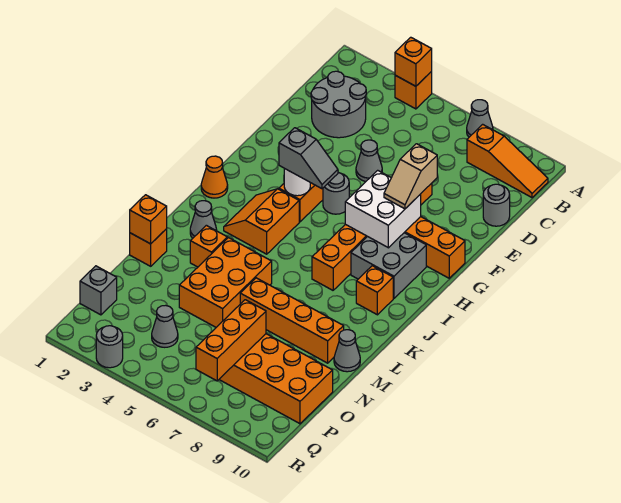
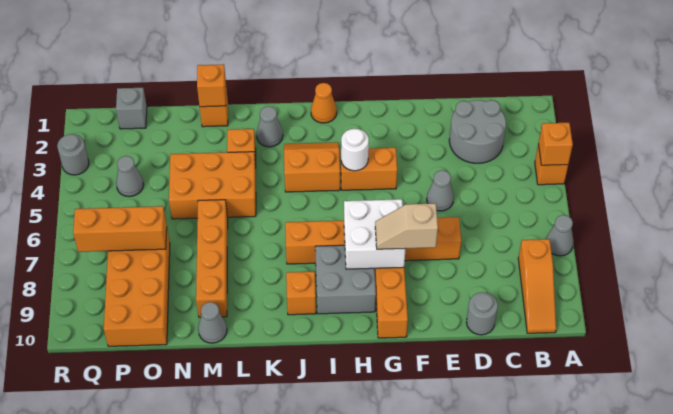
grey round brick G5 level 1 -> none
grey slope H4:H5 level 3 top 4 -> none

